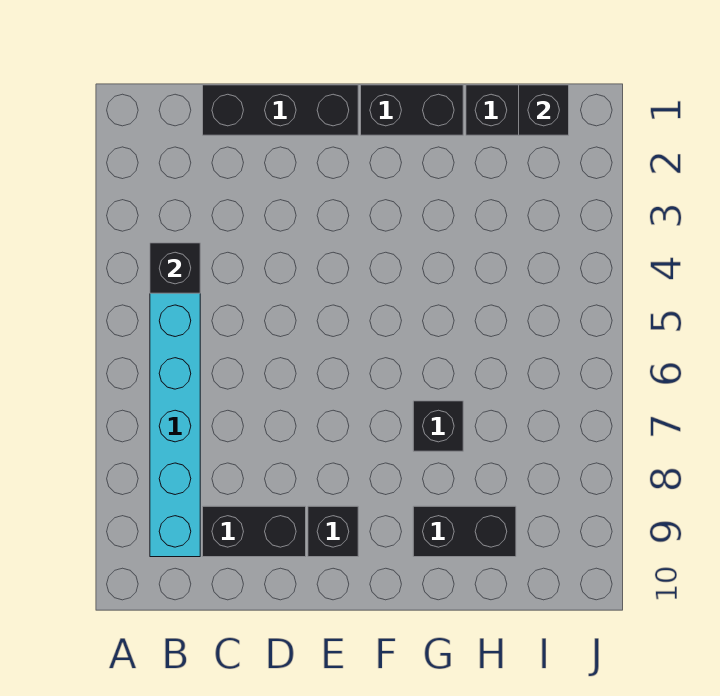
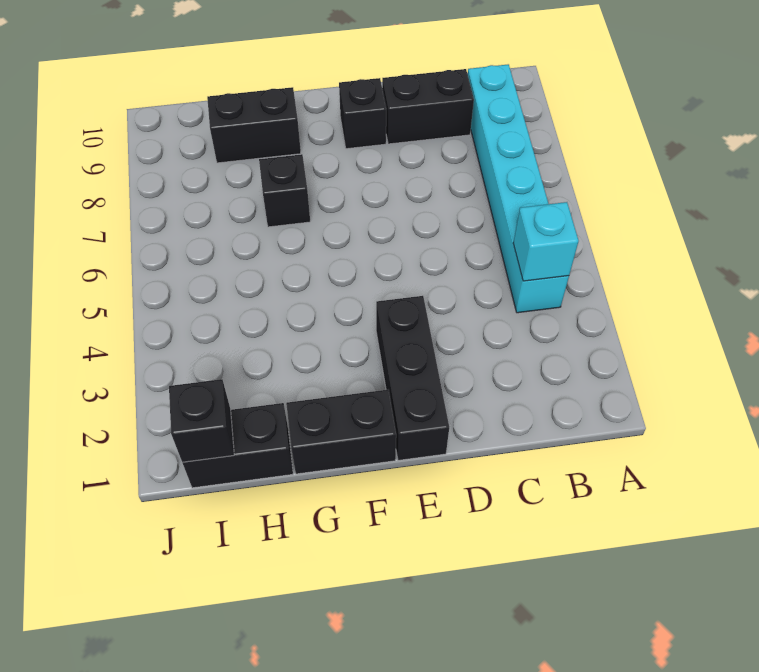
black brick B4 level 2 -> cyan brick B4 level 2
black brick C1:E1 level 1 -> black brick E1:E3 level 1

